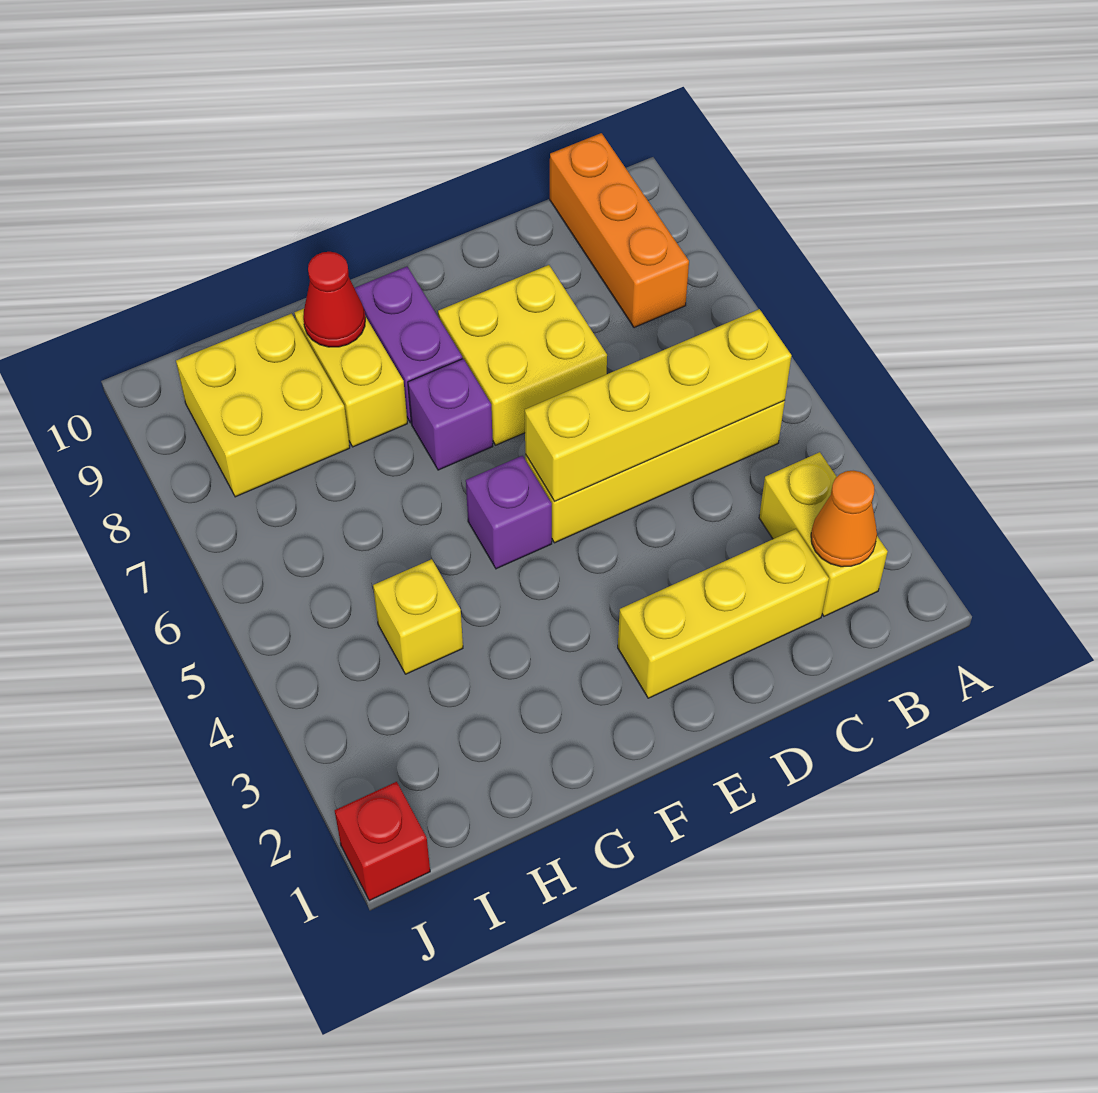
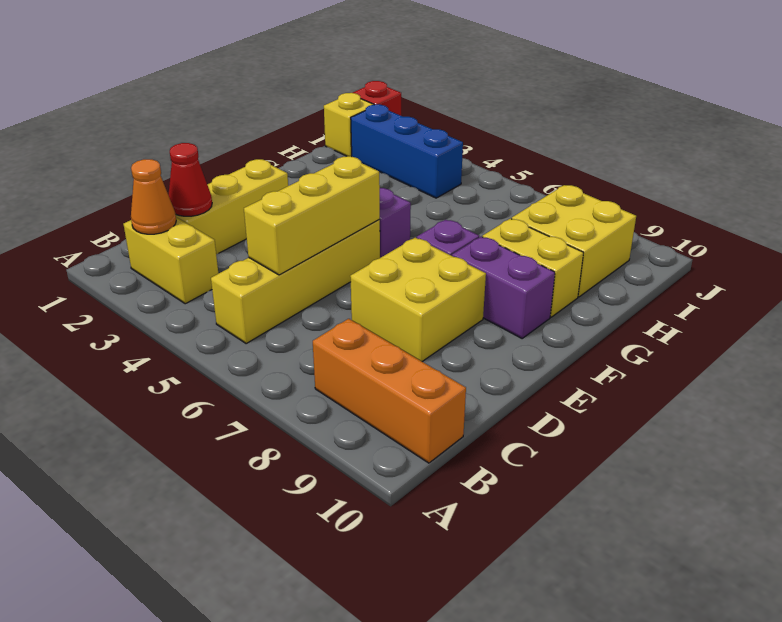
yellow brick B5:E5 level 2 -> yellow brick C5:E5 level 2
red cone G9 level 2 -> red cone C2 level 2
yellow brick H4 level 1 -> yellow brick I1 level 1
none -> blue brick I2:I4 level 1

